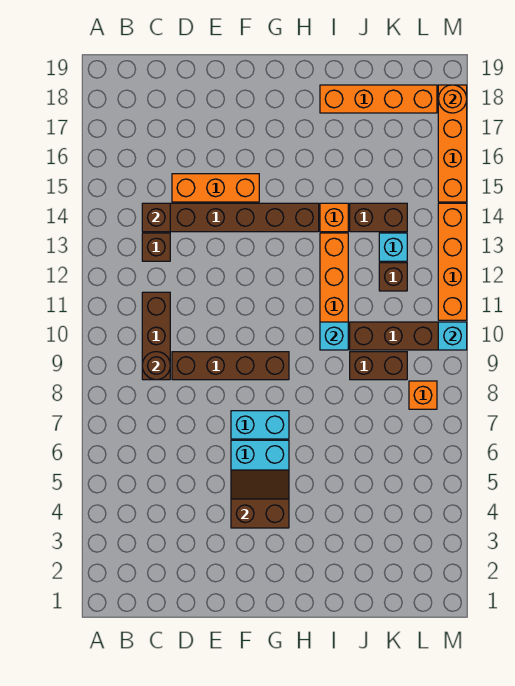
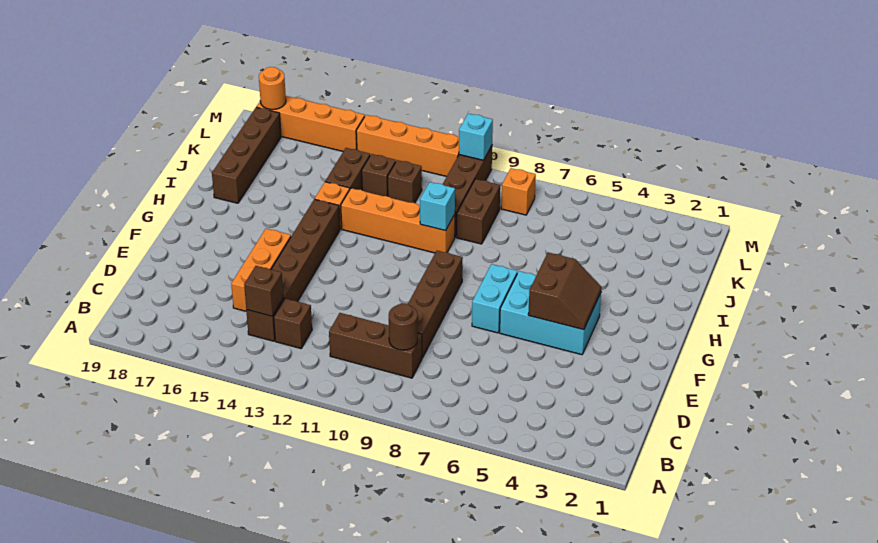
brown slope F4:G5 level 2 top 4 -> brown slope F4:G5 level 2 top 5
orange brick I18:L18 level 1 -> brown brick I18:L18 level 1
cyan brick K13 level 1 -> brown brick K13 level 1

